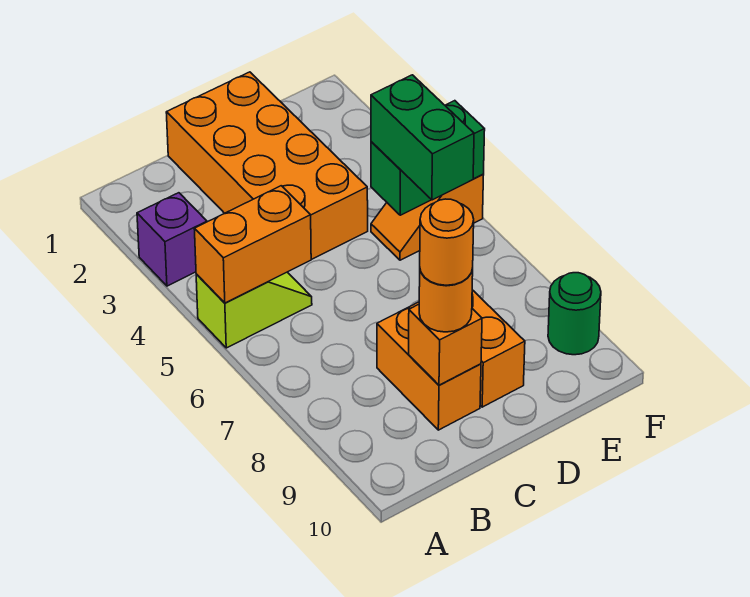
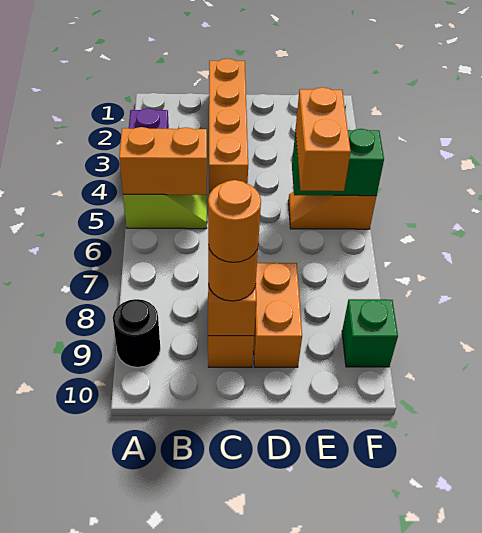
none -> black round brick A9 level 1
orange brick C1:D4 level 1 -> orange brick C1:C4 level 1
green brick E5:E6 level 3 -> orange brick E5:E6 level 3
green round brick F9 level 1 -> green brick F9 level 1

